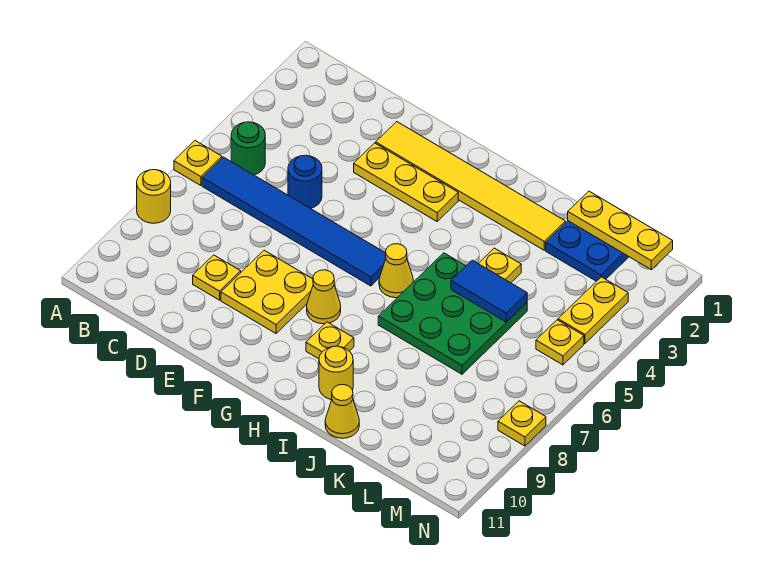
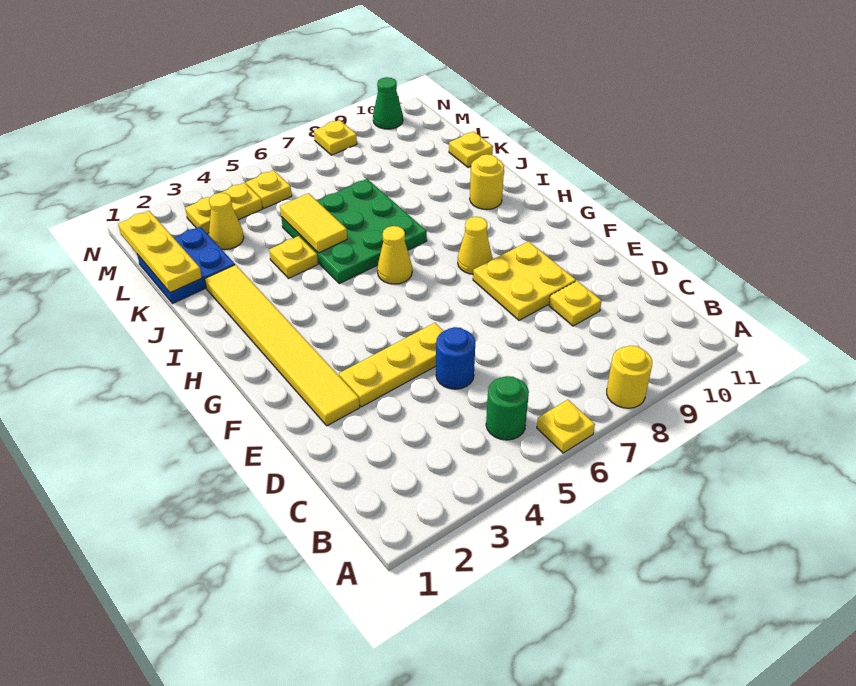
blue tile B6:G6 level 1 -> none
yellow plate E3:G3 level 1 -> yellow plate E3:E5 level 1
yellow plate H9 level 1 -> yellow plate K11 level 1
blue tile J5:K5 level 2 -> yellow tile J5:K5 level 2
yellow cone J11 level 1 -> yellow cone L3 level 1
none -> green cone N10 level 1

